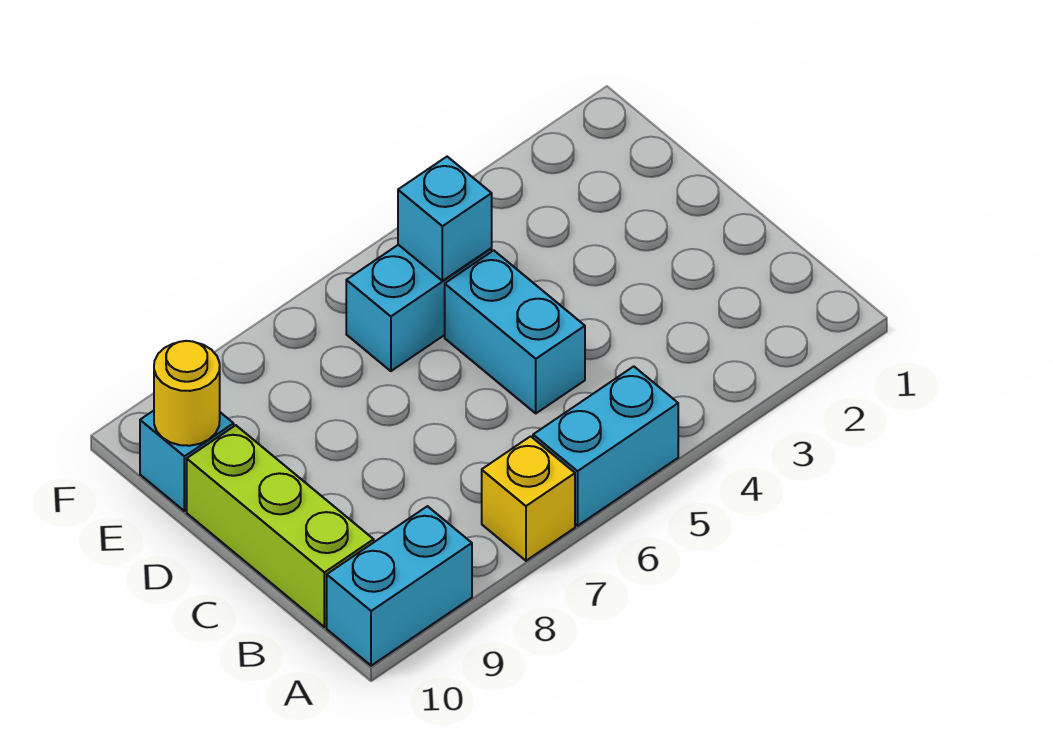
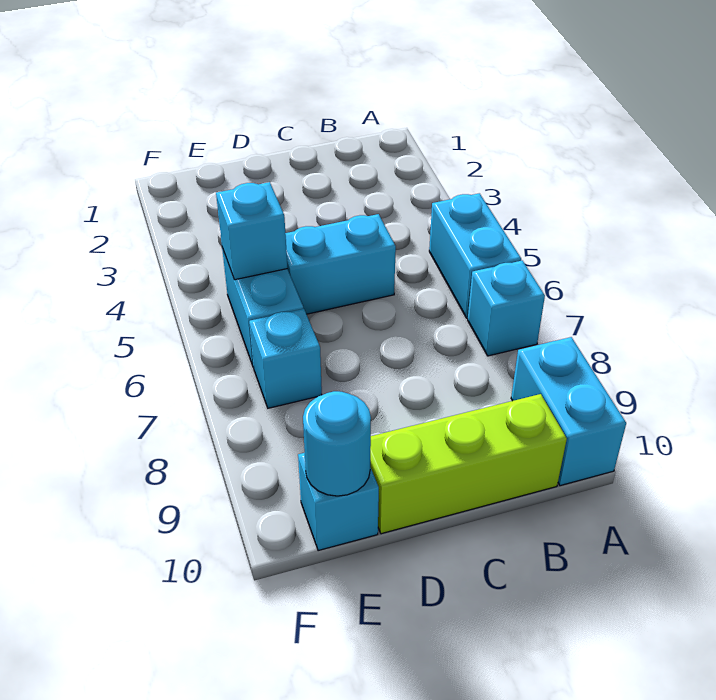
yellow brick A7 level 1 -> cyan brick A7 level 1
none -> cyan brick E7 level 1
yellow round brick E10 level 2 -> cyan round brick E10 level 2

